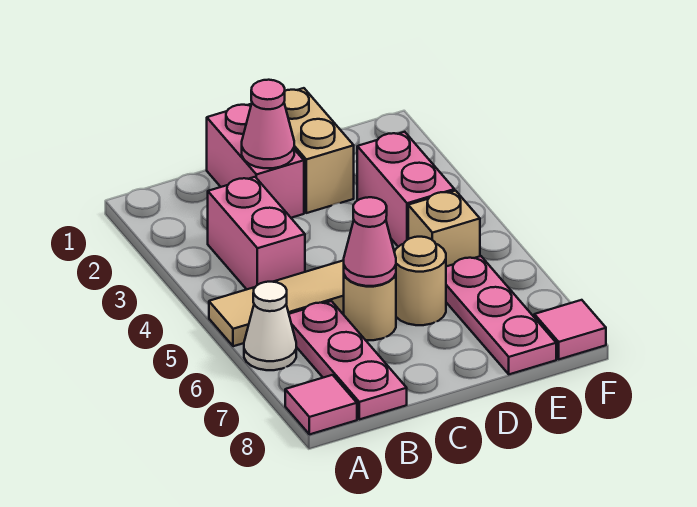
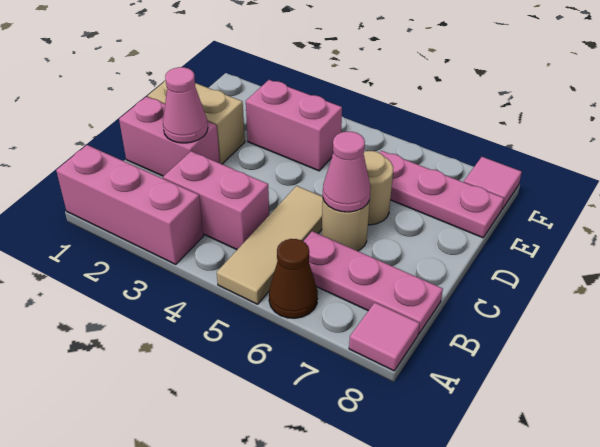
none -> pink brick A1:A3 level 1
white cone A6 level 1 -> brown cone A6 level 1
tan brick E5 level 1 -> none

